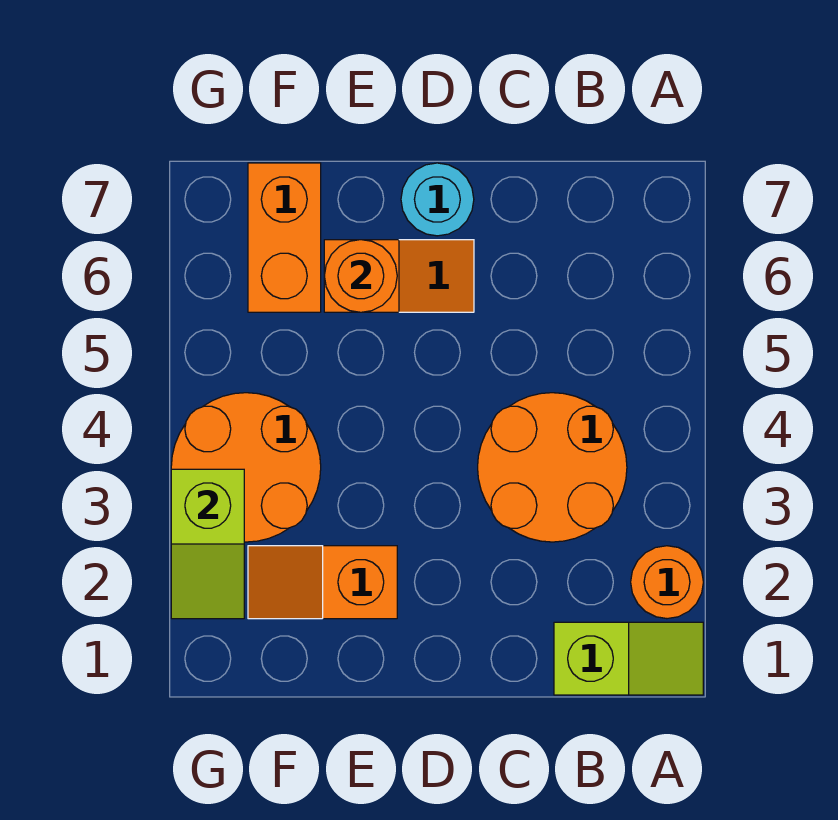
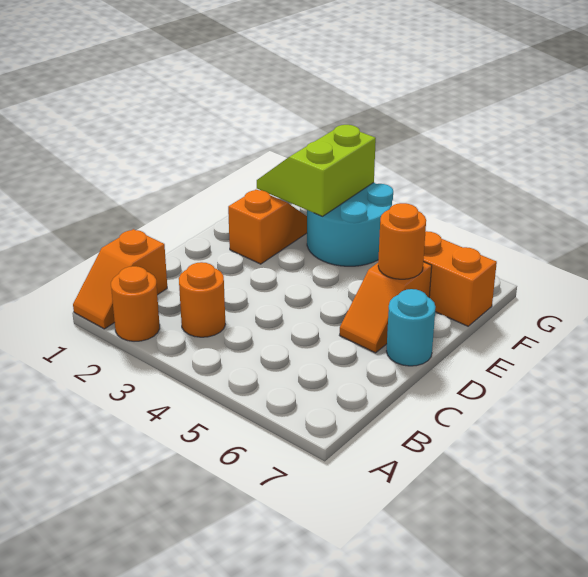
lime slope A1:B1 level 1 top B -> orange slope A1:B1 level 1 top B
orange round brick B3:C4 level 1 -> orange round brick B3 level 1
orange round brick F3:G4 level 1 -> cyan round brick F3:G4 level 1
lime slope G2:G3 level 2 top 3 -> lime slope F2:G3 level 2 top 3

